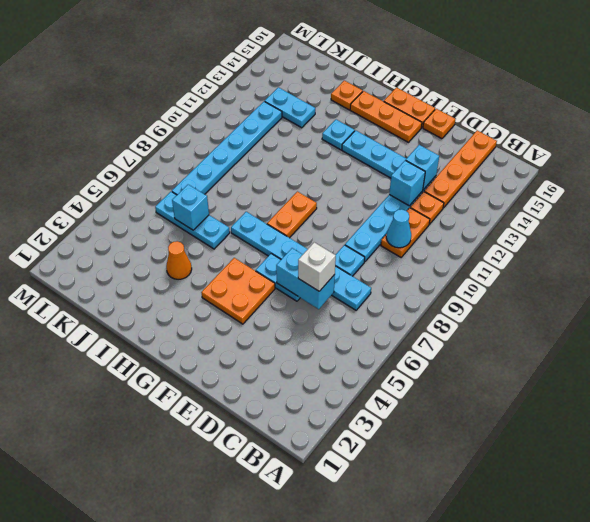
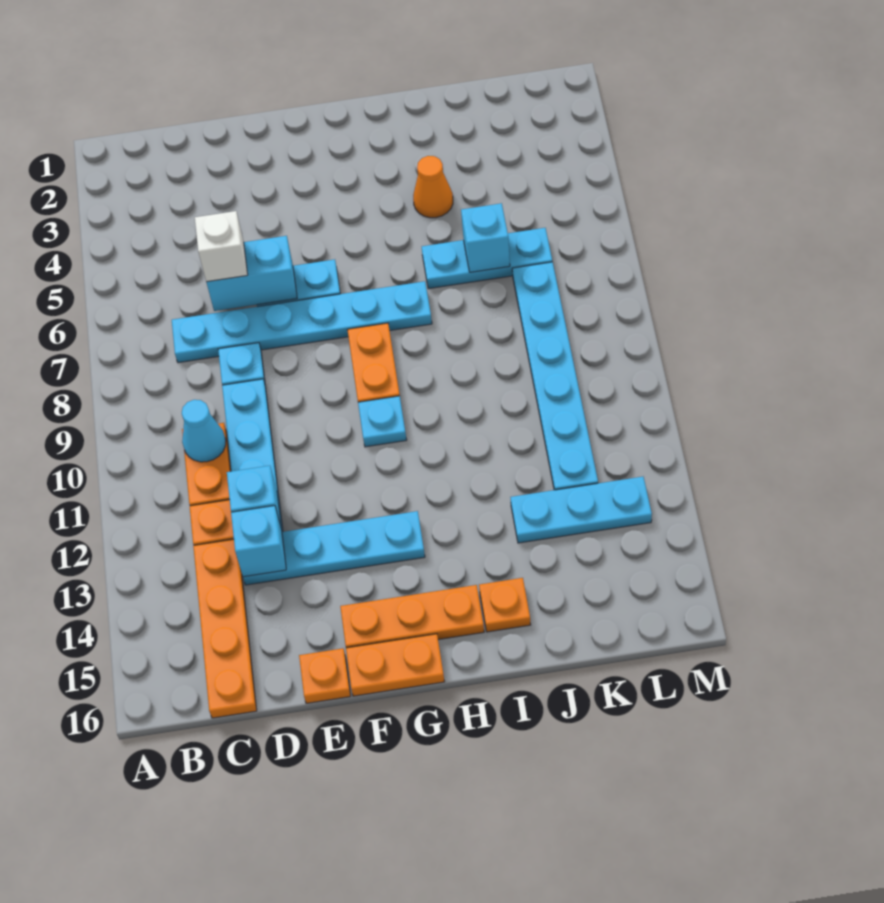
orange plate F4:G5 level 1 -> none
cyan plate H13 level 1 -> cyan plate G10 level 1
cyan plate J13:K13 level 1 -> cyan plate J13:L13 level 1

